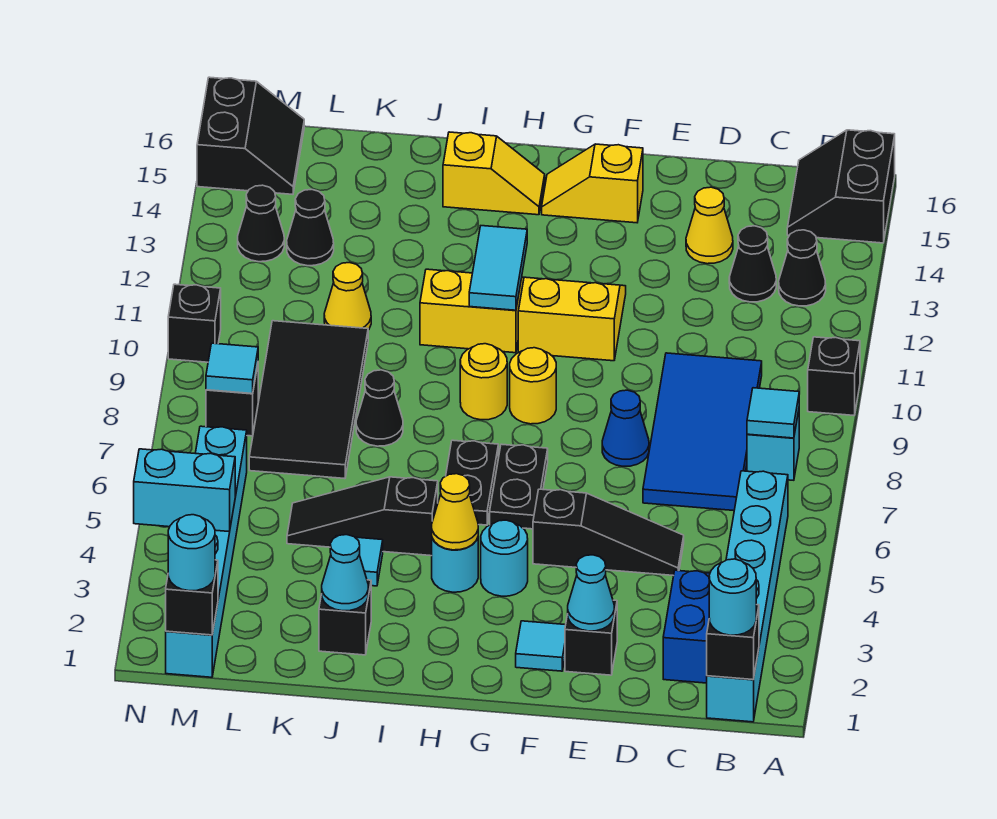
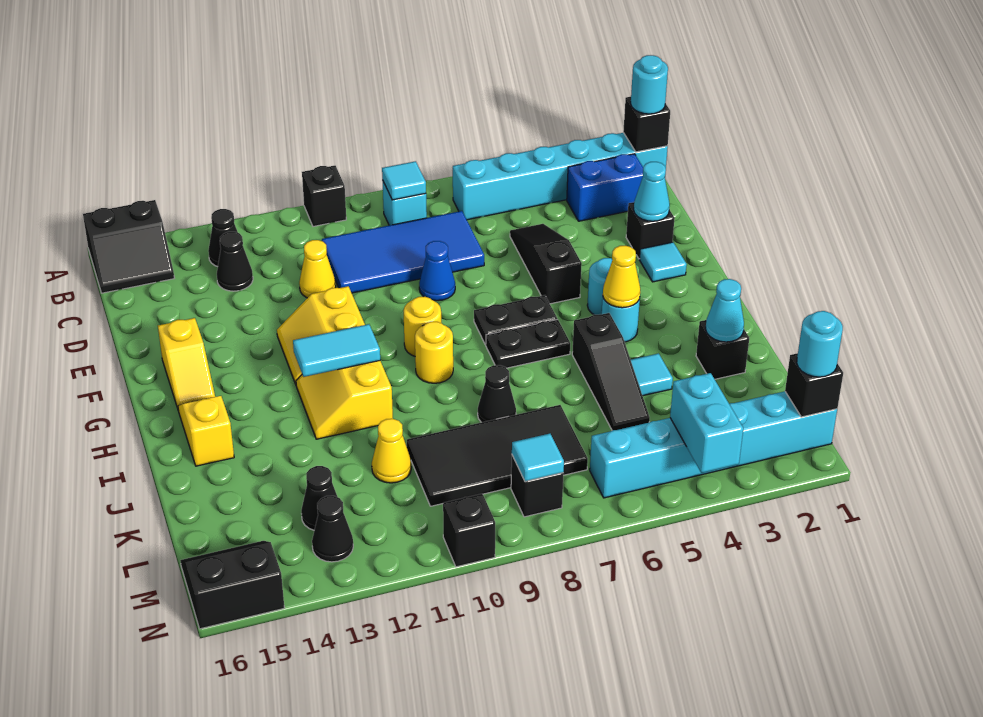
yellow cone D14 level 1 -> yellow cone D11 level 1

